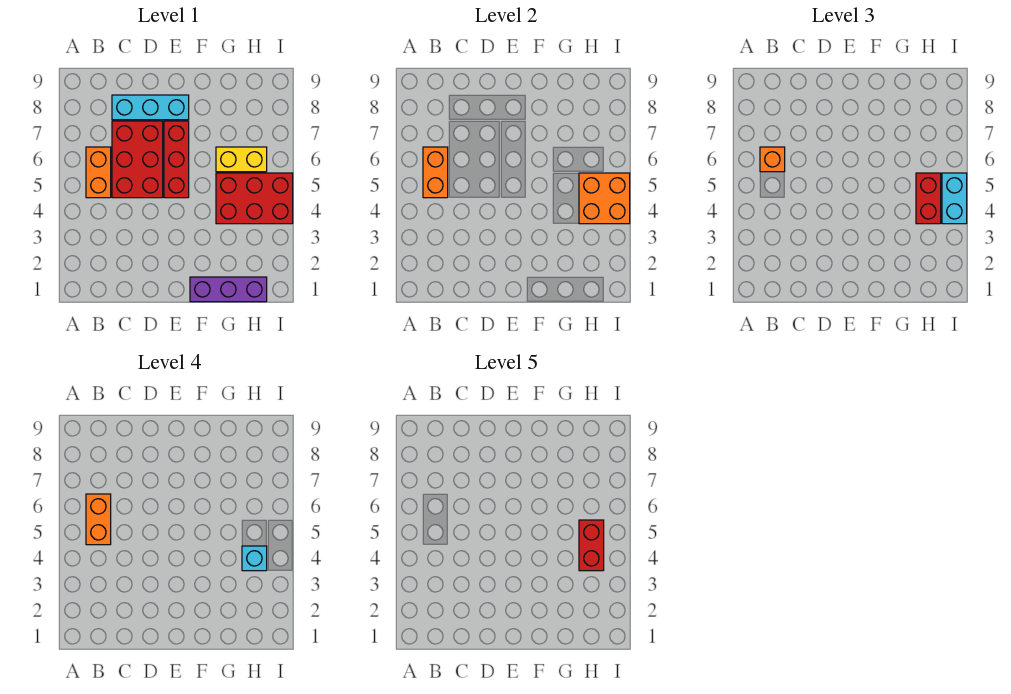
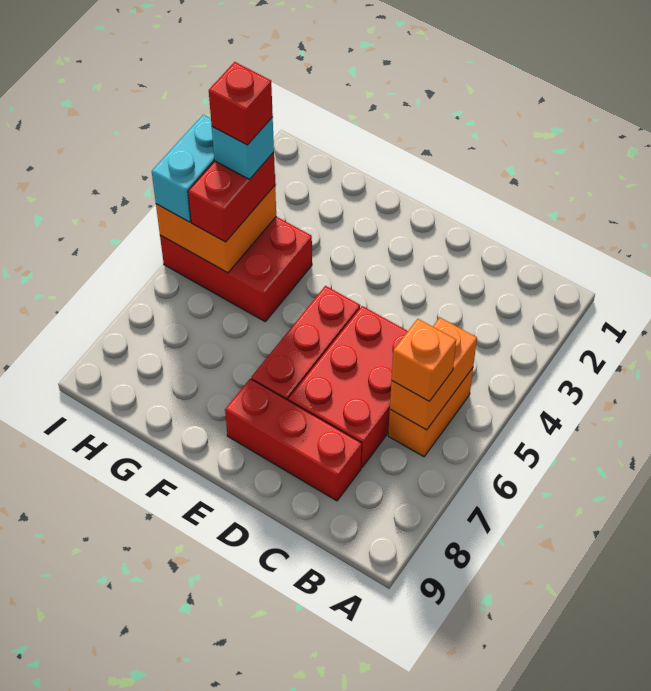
orange brick B5:B6 level 4 -> none
cyan brick C8:E8 level 1 -> red brick C8:E8 level 1
purple brick F1:H1 level 1 -> none
yellow brick G6:H6 level 1 -> none
red brick H4:H5 level 5 -> red brick H4 level 5

